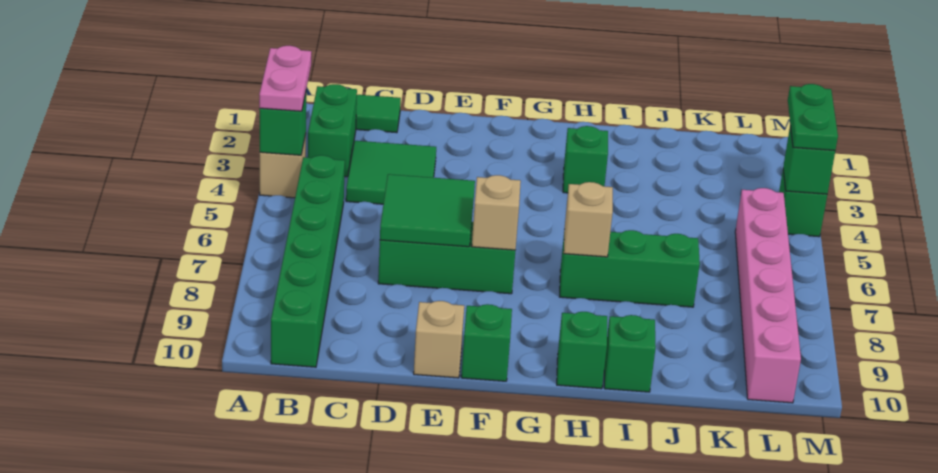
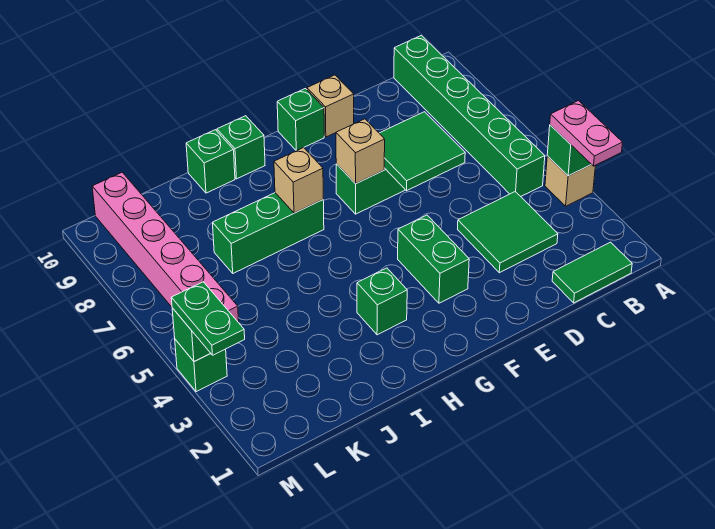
green brick B2:B3 level 1 -> green brick F3:F4 level 1

